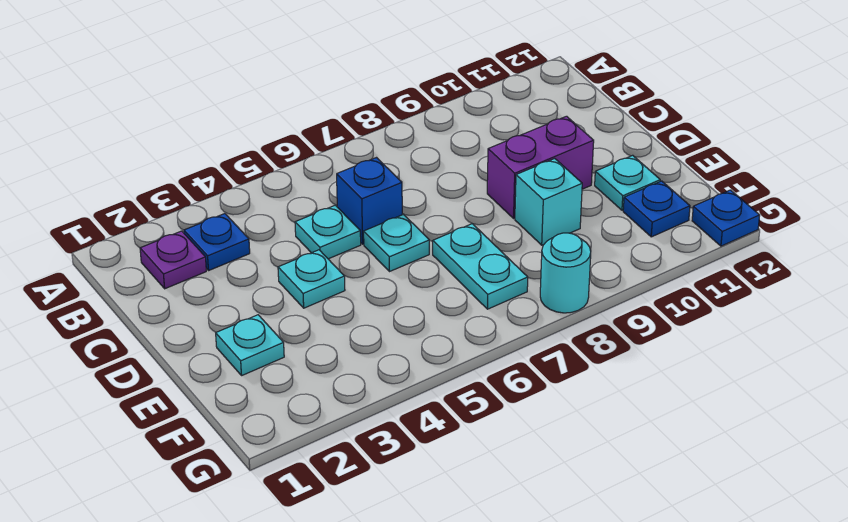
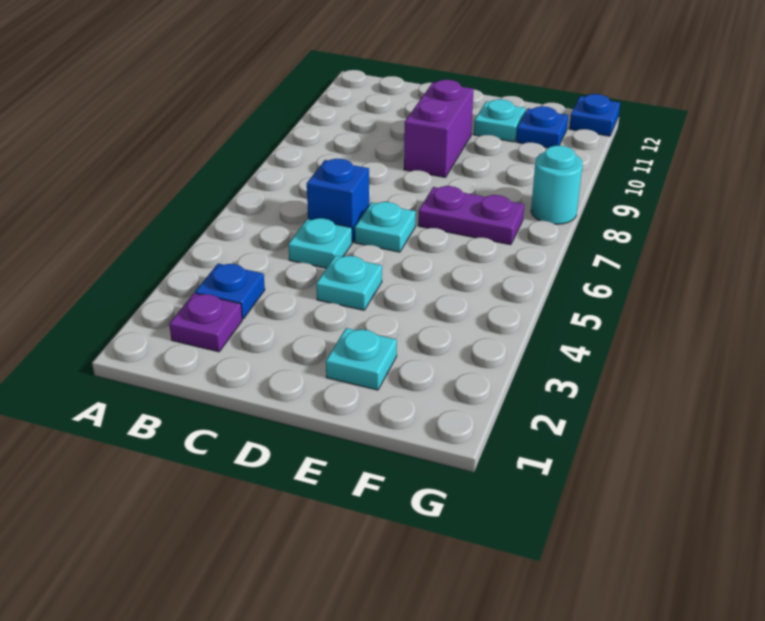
cyan plate E7:F7 level 1 -> purple plate E7:F7 level 1
cyan brick E9 level 1 -> none

